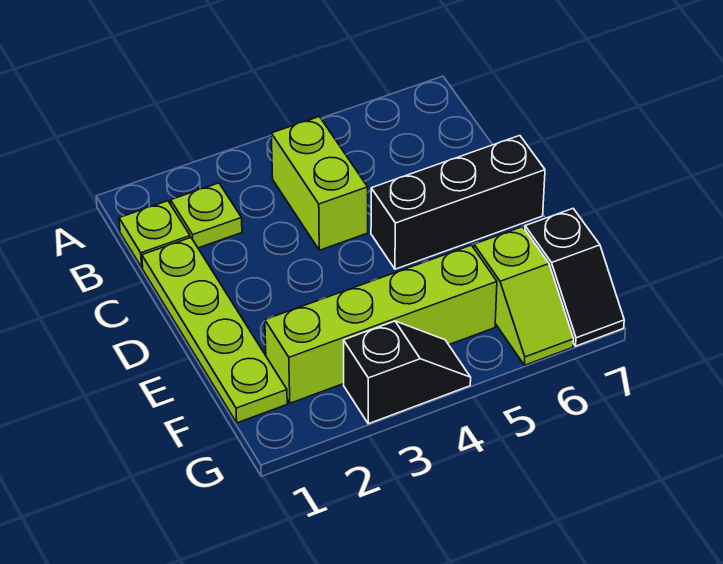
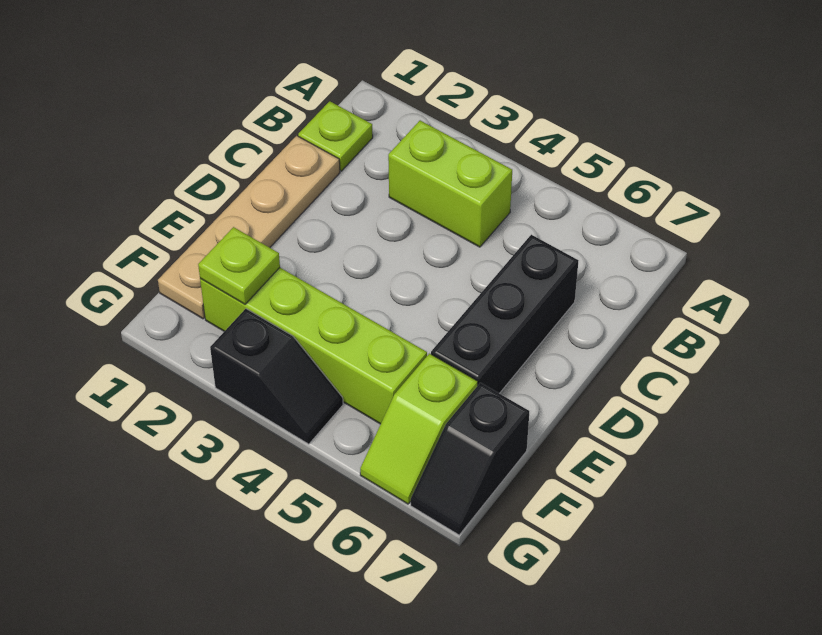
lime plate B2 level 1 -> lime plate F2 level 2
lime brick B4:C4 level 1 -> lime brick B3:B4 level 1
lime plate C1:F1 level 1 -> tan plate C1:F1 level 1
black brick D5:D7 level 1 -> black brick C6:E6 level 1

